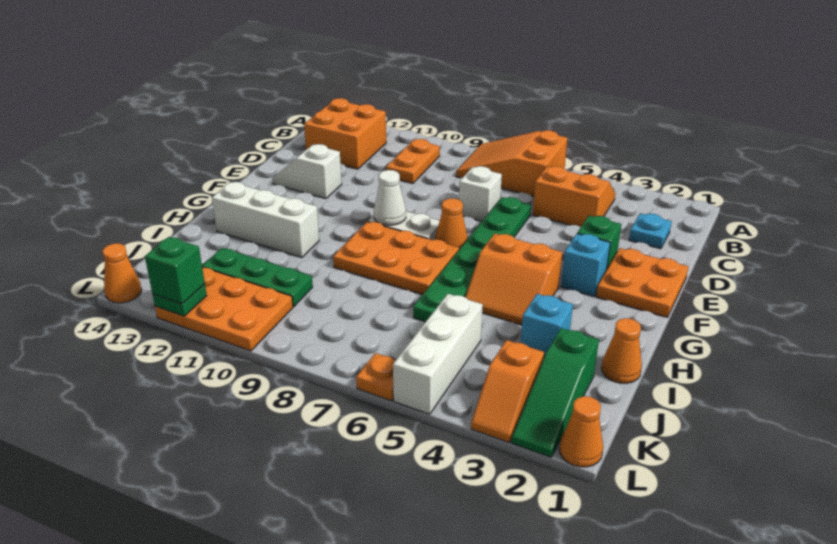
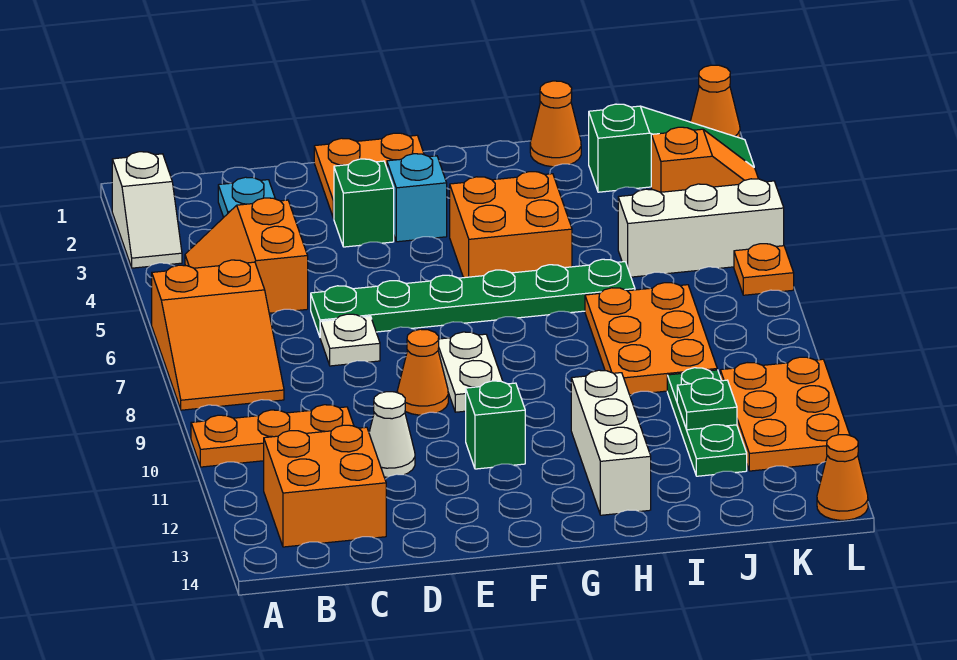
orange plate B10:C10 level 1 -> orange plate A10:C10 level 1
white brick D7 level 1 -> white plate D7 level 1
white slope E12:E13 level 1 top 12 -> white slope A2:A3 level 1 top 2
orange cone F7 level 1 -> orange cone E9 level 1
white cone F9 level 2 -> white cone D11 level 1
orange slope G4:H5 level 1 top G -> orange brick G4:H5 level 1
orange plate G7:H9 level 1 -> orange plate I7:J9 level 1
cyan brick I3 level 1 -> none
green plate L12 level 2 -> green plate J11 level 2
green brick L12 level 3 -> green brick F11 level 1

